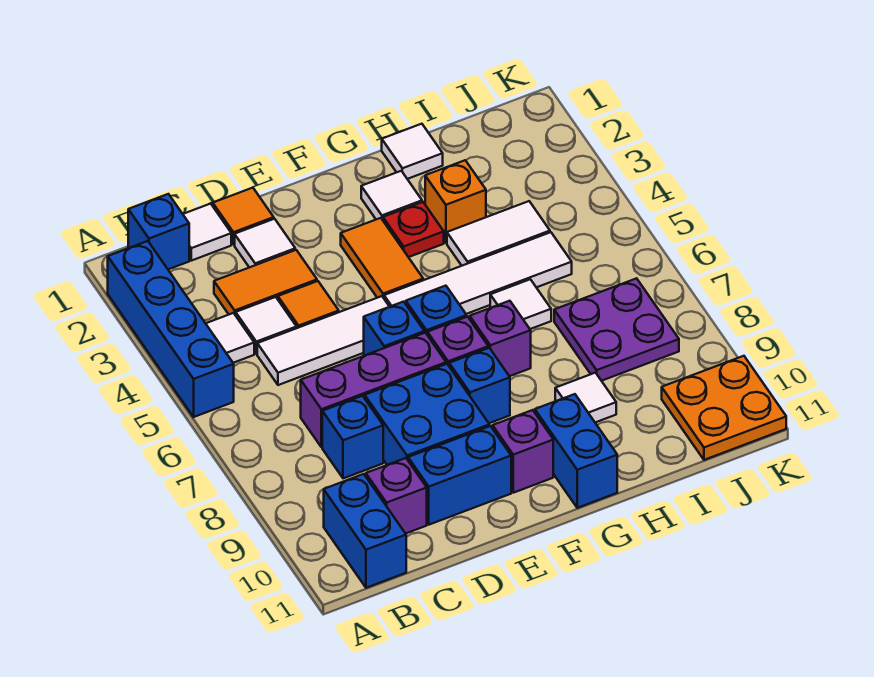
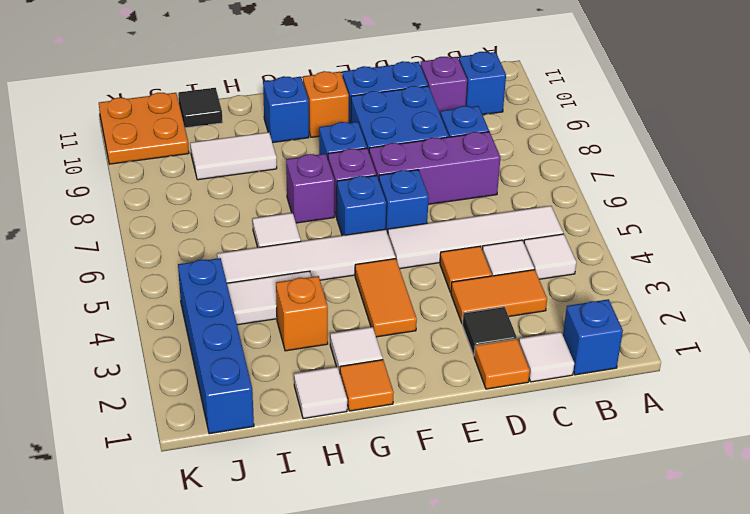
blue brick A2:A5 level 1 -> blue brick J1:J4 level 1
blue brick B10:B11 level 1 -> blue brick B10 level 1
white tile C5:E5 level 1 -> white tile B5:E5 level 1
white tile D2 level 1 -> black tile D2 level 1
purple brick F10 level 1 -> orange brick F10 level 1
none -> orange tile G1 level 1
red plate G3 level 1 -> none
blue brick G10:G11 level 1 -> blue brick G10 level 1
white tile H9 level 1 -> white tile H9:I9 level 1
purple plate I7:J8 level 1 -> none
none -> black tile I11 level 1

